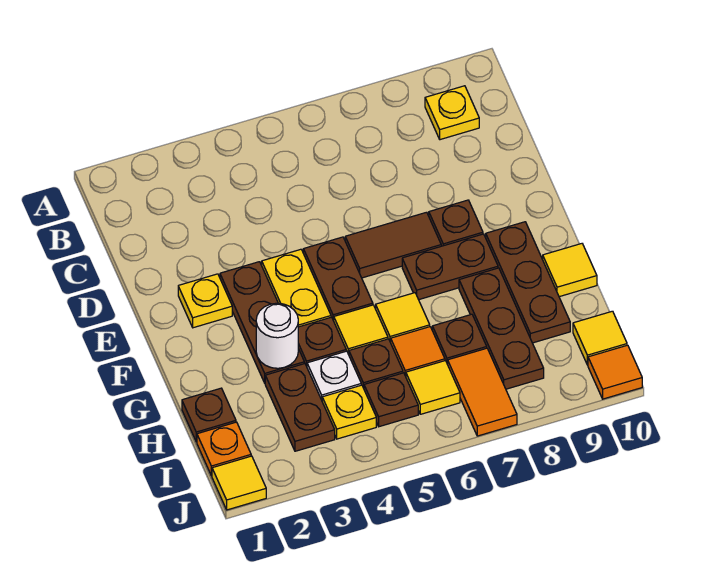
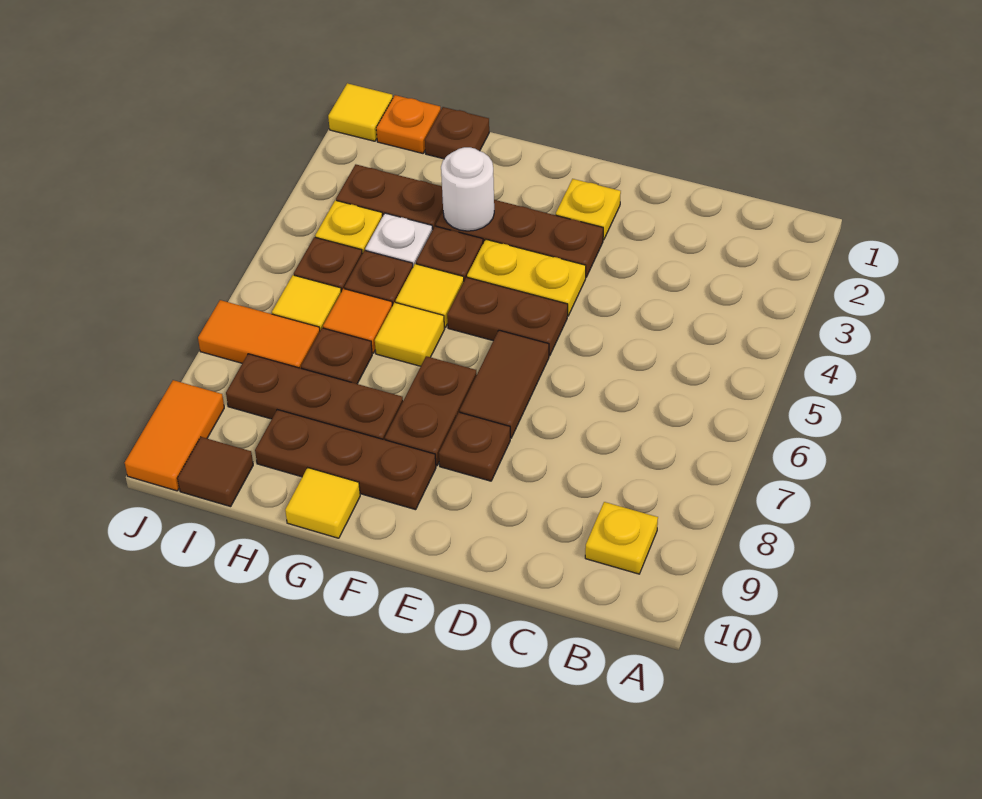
yellow tile I10 level 1 -> brown tile I10 level 1
orange tile J10 level 1 -> orange tile J9:J10 level 1

